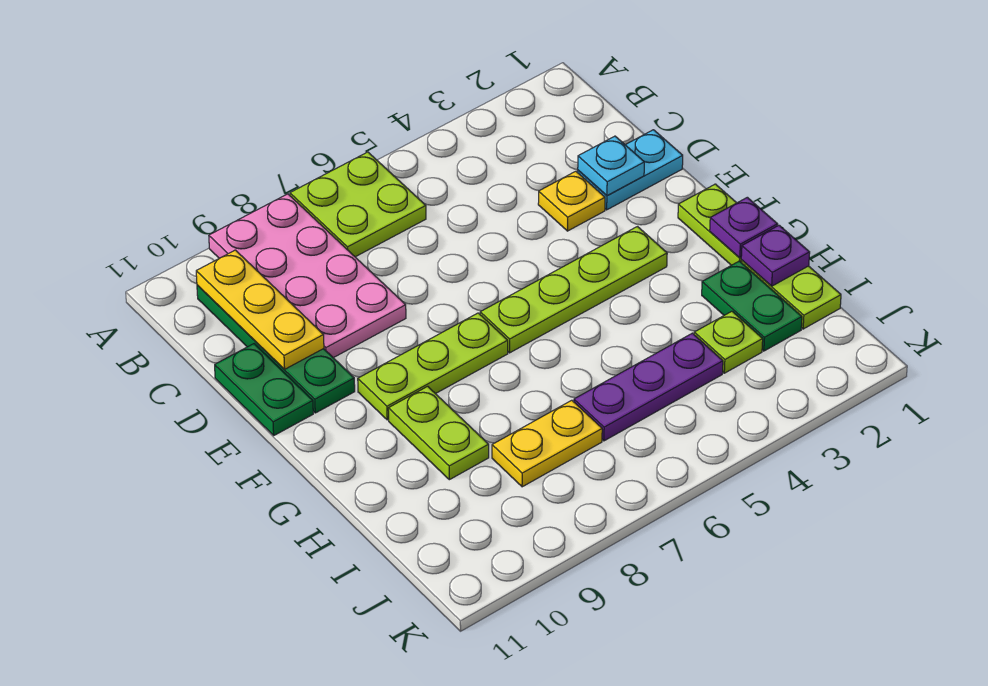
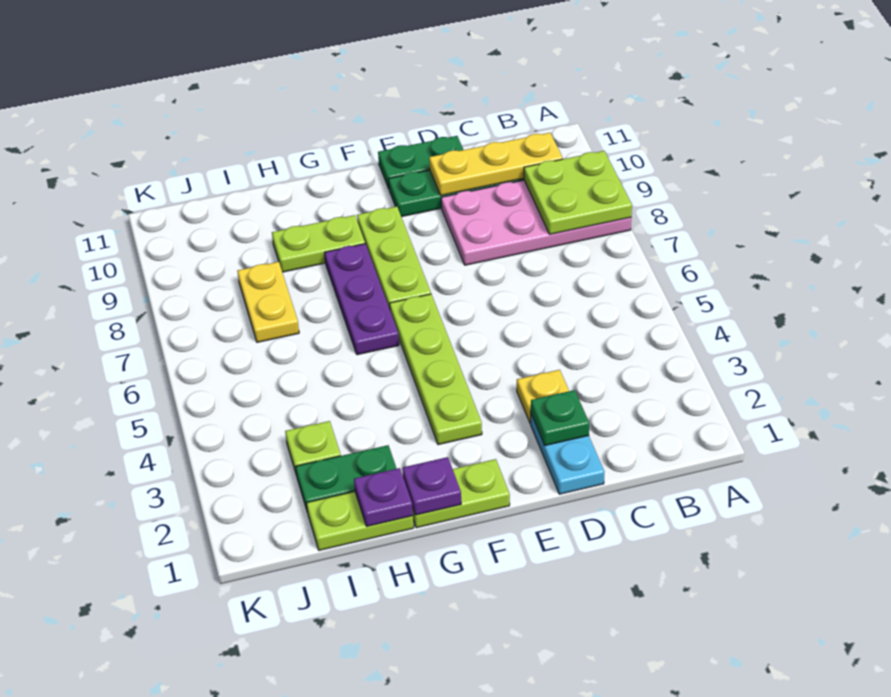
lime plate A6:B7 level 1 -> lime plate A8:B9 level 2
cyan plate D2 level 2 -> green plate D2 level 2
purple plate I4:I6 level 1 -> purple plate G6:G8 level 1

